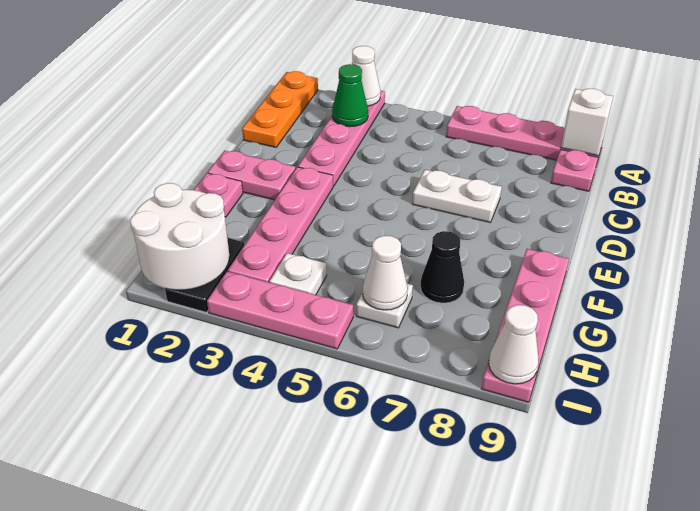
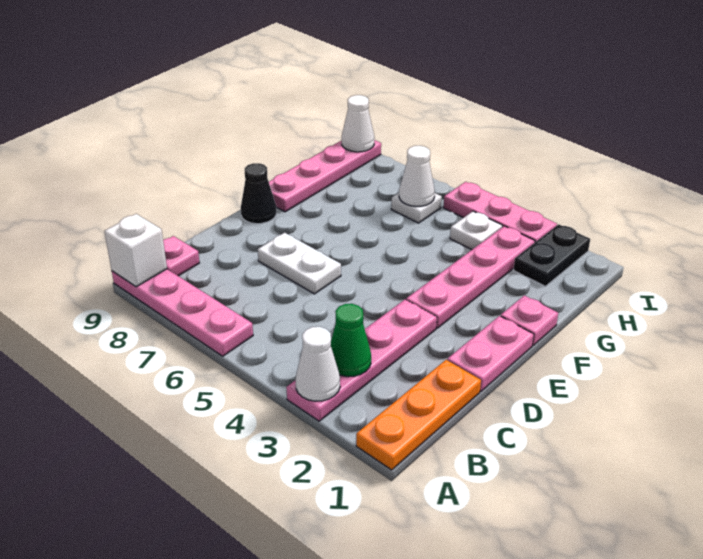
pink plate E1:E2 level 1 -> pink plate D1:E1 level 1
black cone G7 level 1 -> black cone E9 level 1
white round brick H1:I2 level 2 -> none

